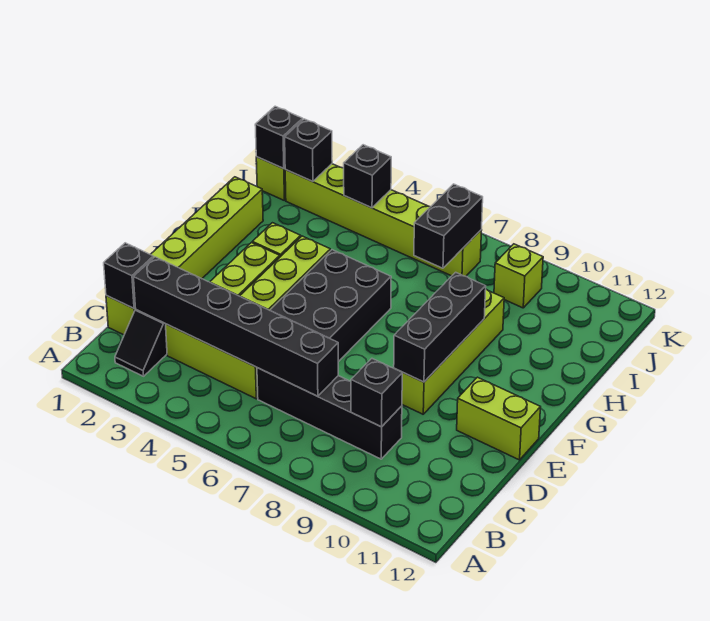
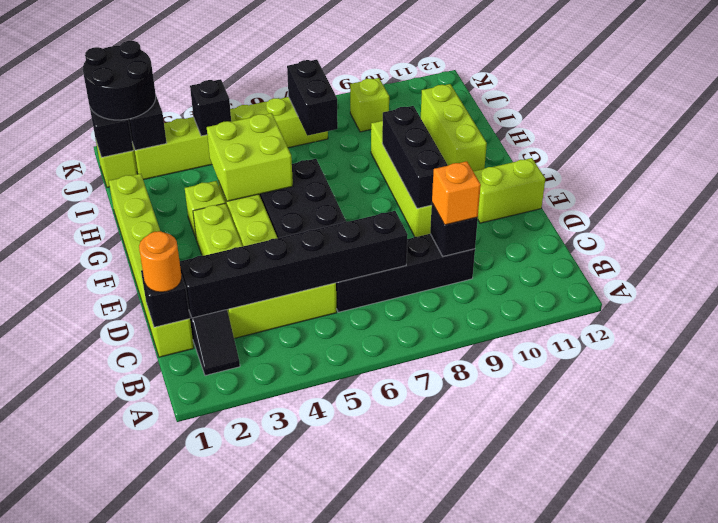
none -> orange round brick C1 level 3
none -> orange brick C9 level 3
none -> lime brick G4:H5 level 2
none -> lime brick G11:I11 level 1
none -> black round brick J1:K2 level 3

